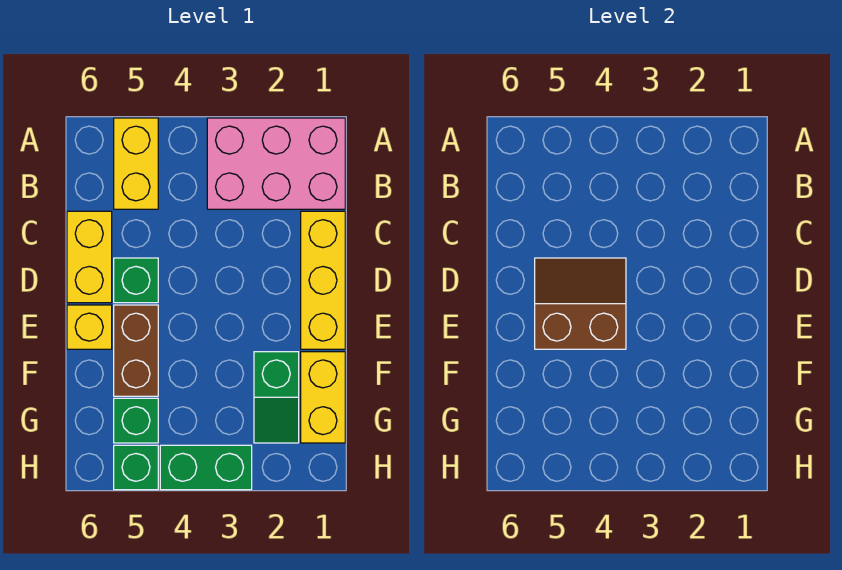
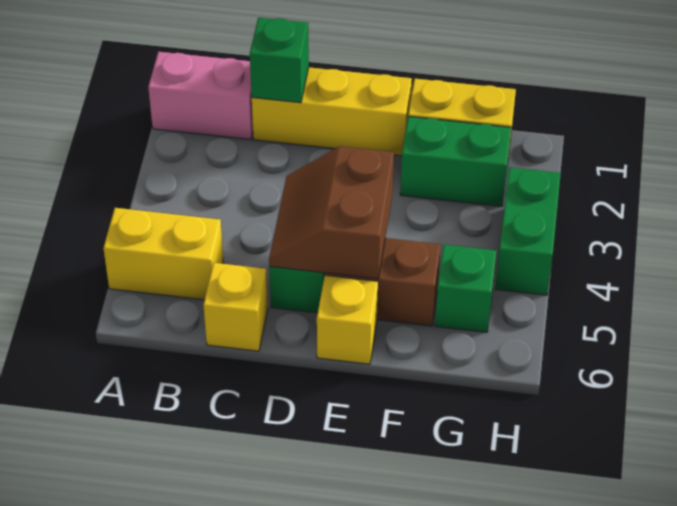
pink brick A1:B3 level 1 -> pink brick A1:B1 level 1
yellow brick C6:D6 level 1 -> yellow brick C6 level 1
green slope F2:G2 level 1 top F -> green brick F2:G2 level 1
green brick H5 level 1 -> green brick C1 level 2

